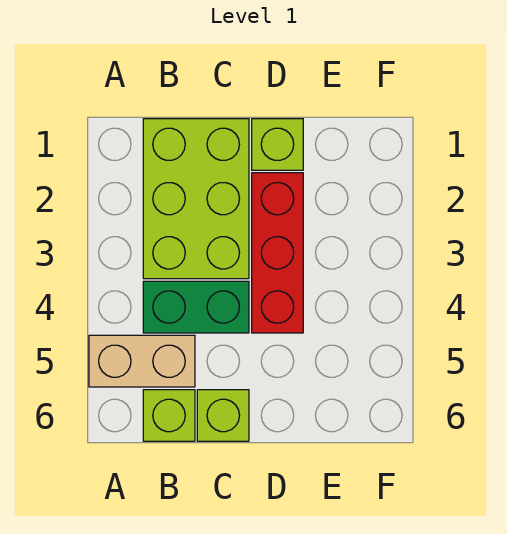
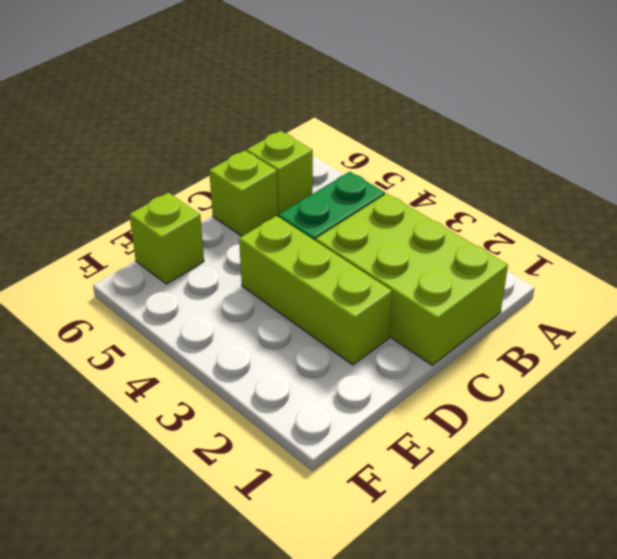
tan brick A5:B5 level 1 -> none
lime brick D1 level 1 -> lime brick E6 level 1
red brick D2:D4 level 1 -> lime brick D2:D4 level 1

